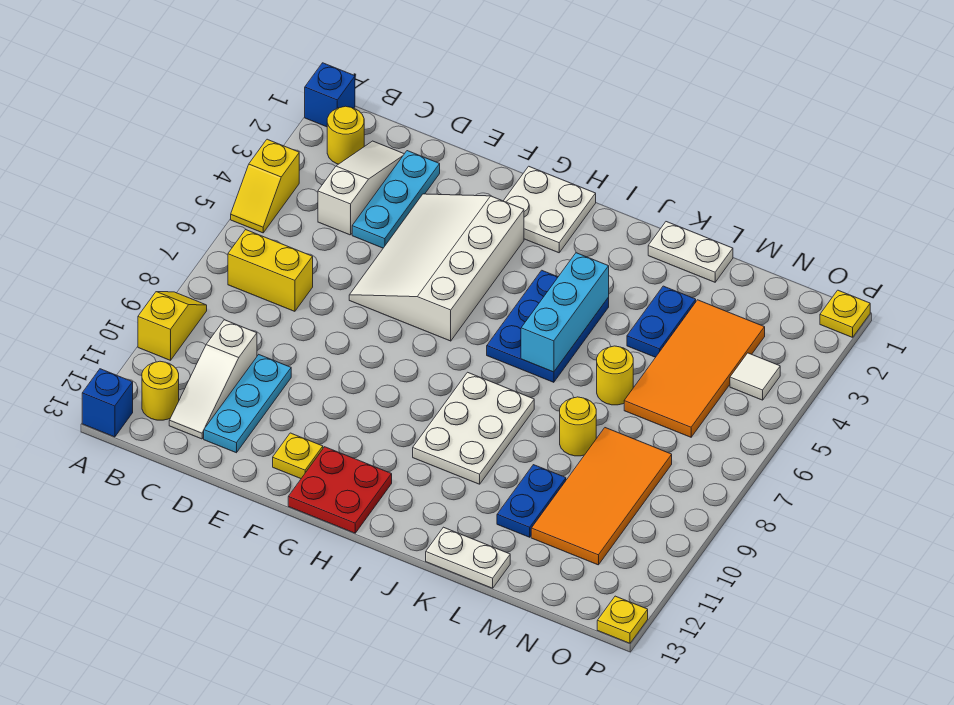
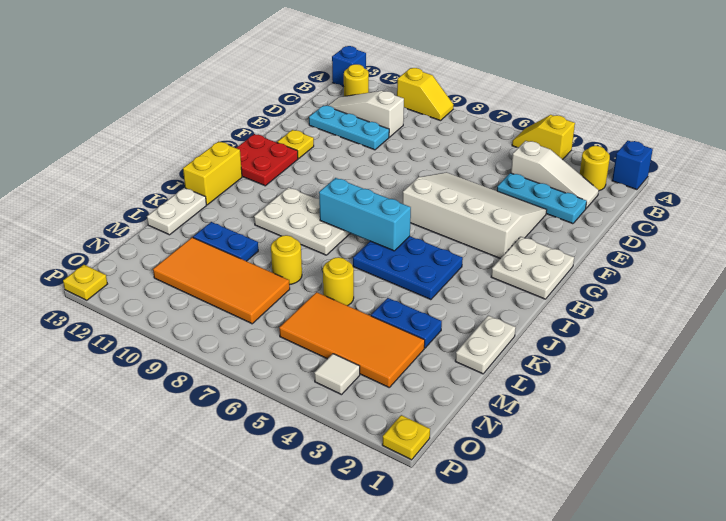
yellow brick B7:C7 level 1 -> yellow brick I13:J13 level 1
cyan brick J4:J6 level 2 -> cyan brick I6:I8 level 2

